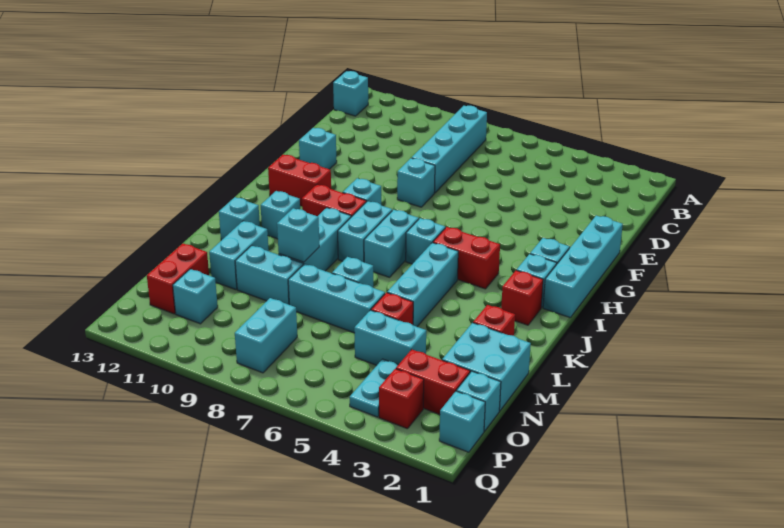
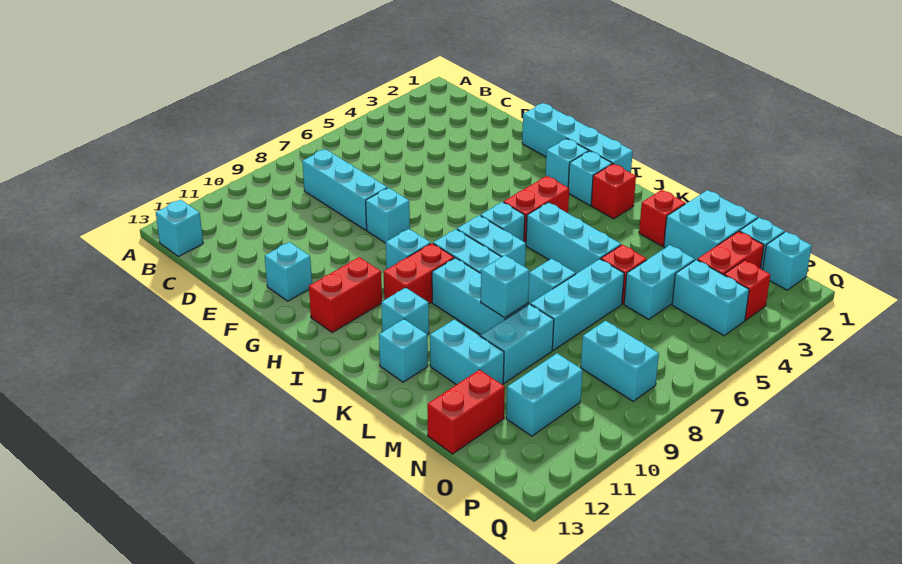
cyan brick B8:E8 level 1 -> cyan brick C8:E8 level 1
red brick N12:O12 level 1 -> red brick N12:N13 level 1
cyan plate O4:P4 level 1 -> cyan brick O4:P4 level 1
cyan brick O11 level 1 -> cyan brick O10:O11 level 1

